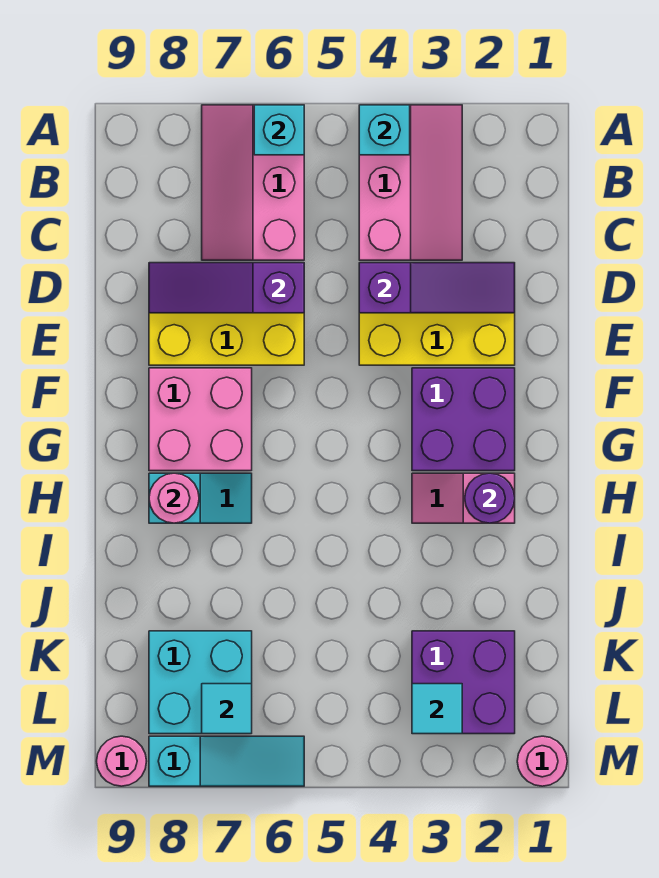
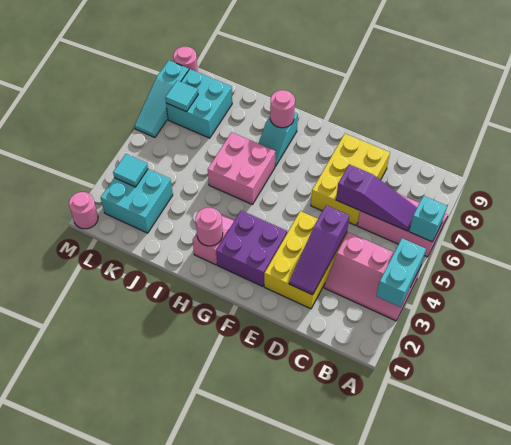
cyan brick A4 level 2 -> cyan brick A3:A4 level 2
purple slope D6:D8 level 2 top 6 -> purple slope B6:D6 level 2 top D
pink brick F7:G8 level 1 -> pink brick H5:I6 level 1
purple round brick H2 level 2 -> pink round brick H2 level 2
purple brick K2:L3 level 1 -> cyan brick K2:L3 level 1

